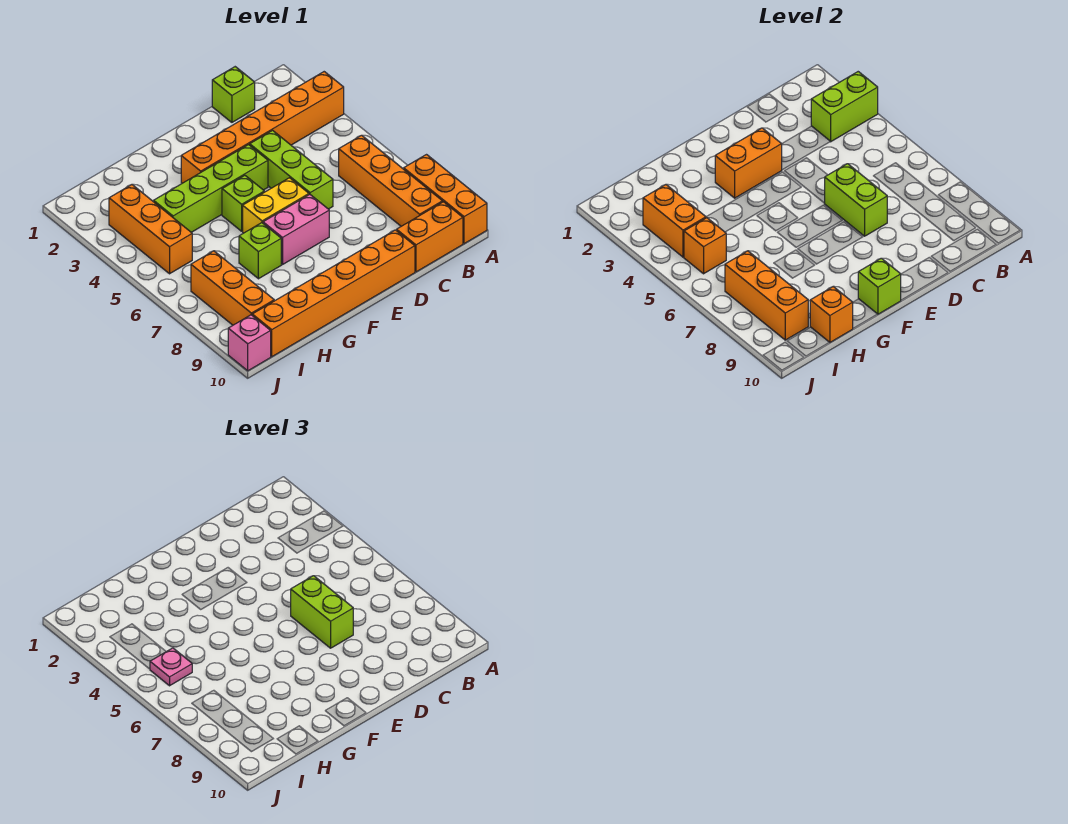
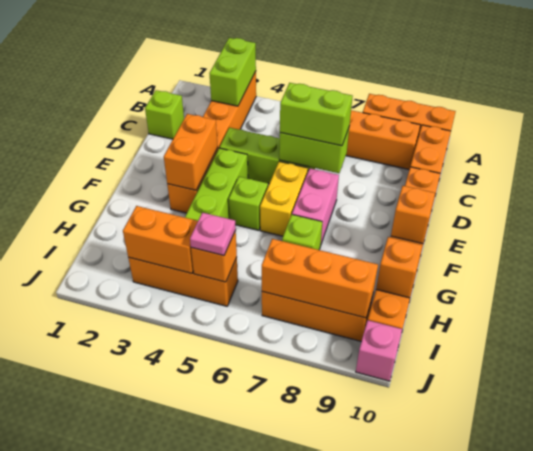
lime brick F10 level 2 -> orange brick F10 level 2

